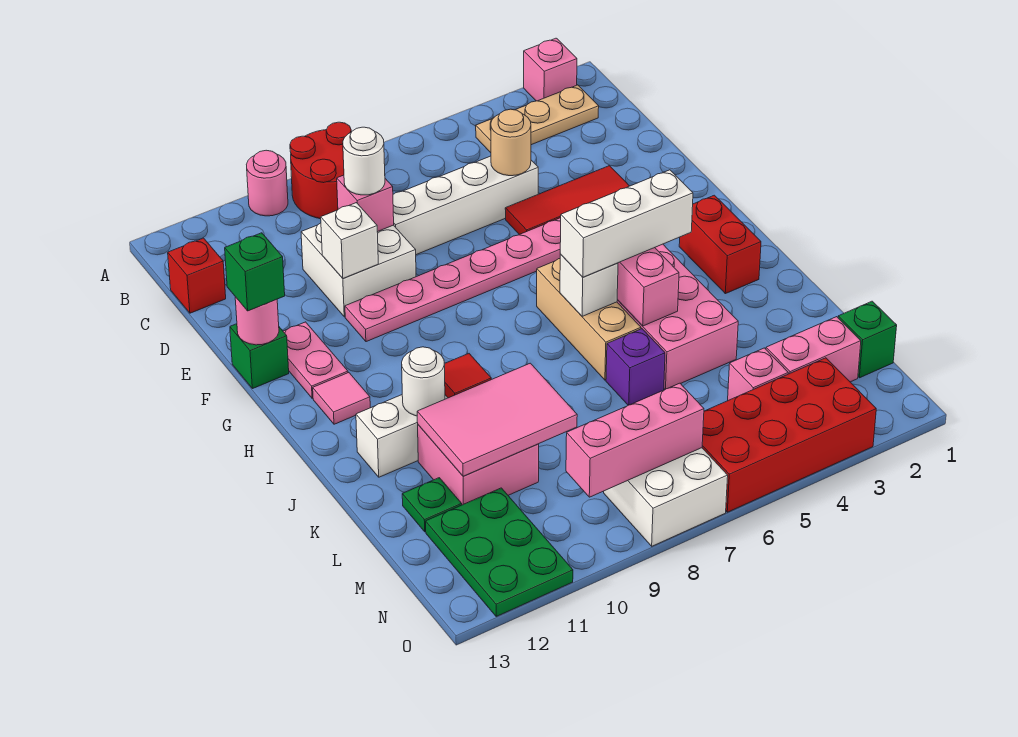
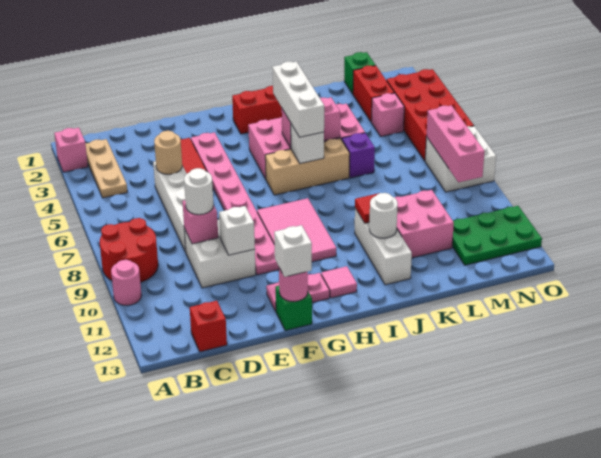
green brick F13 level 3 -> white brick F13 level 3
pink tile K9:L11 level 2 -> pink tile G8:H10 level 1
green plate L12 level 1 -> none
pink brick M2:M3 level 1 -> red brick M2:M3 level 1

